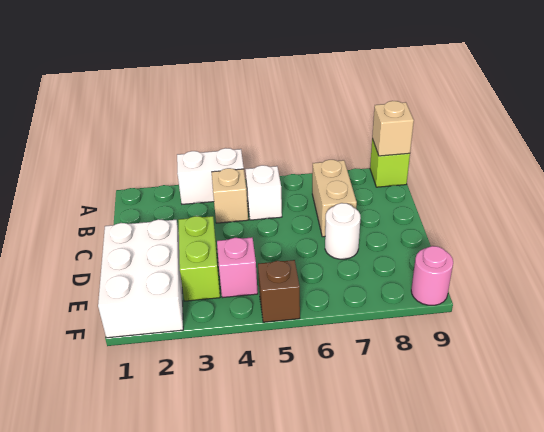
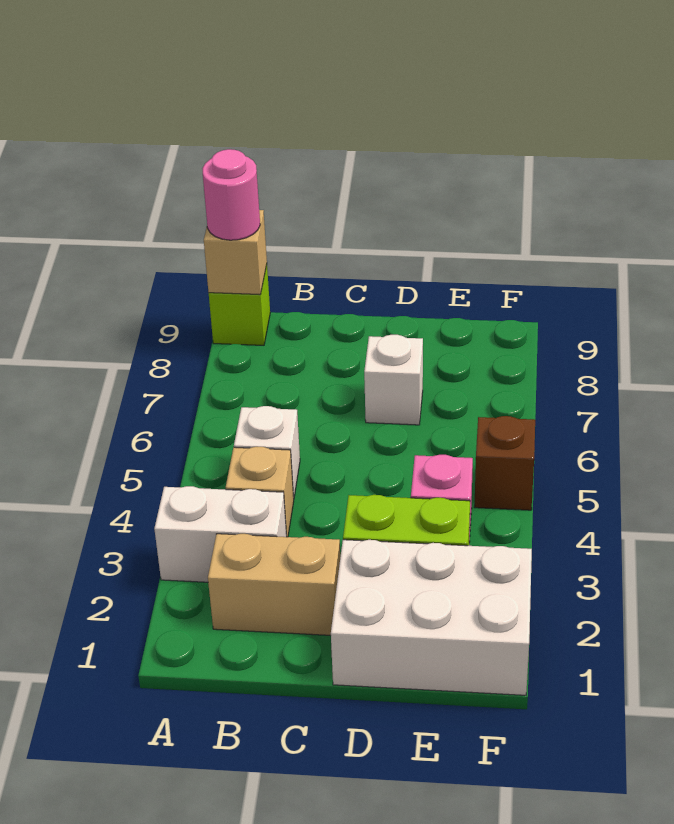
white brick A3:A4 level 1 -> white brick A3:B3 level 1
tan brick B7:C7 level 1 -> tan brick B2:C2 level 1
white round brick D7 level 1 -> white brick D7 level 1
pink round brick F9 level 1 -> pink round brick A9 level 3

